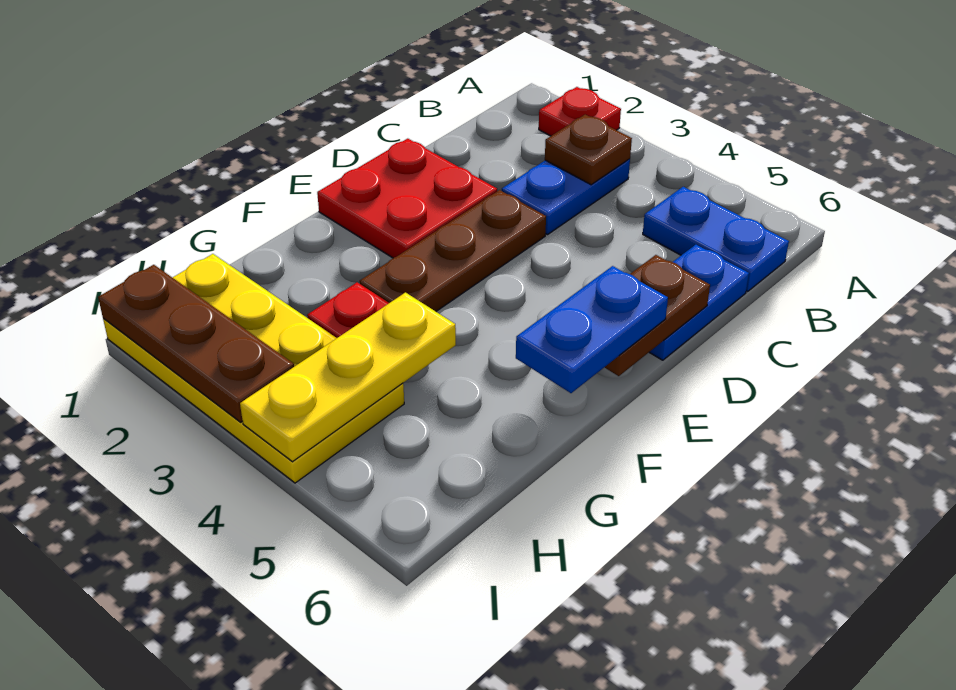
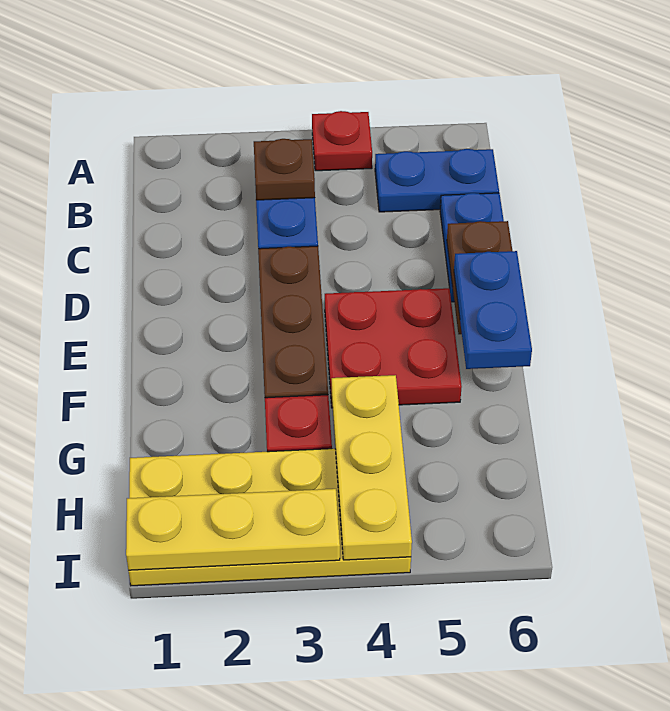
red plate A2 level 1 -> red plate A4 level 1
red plate D1:E2 level 1 -> red plate E4:F5 level 1
brown plate I1:I3 level 2 -> yellow plate I1:I3 level 2

